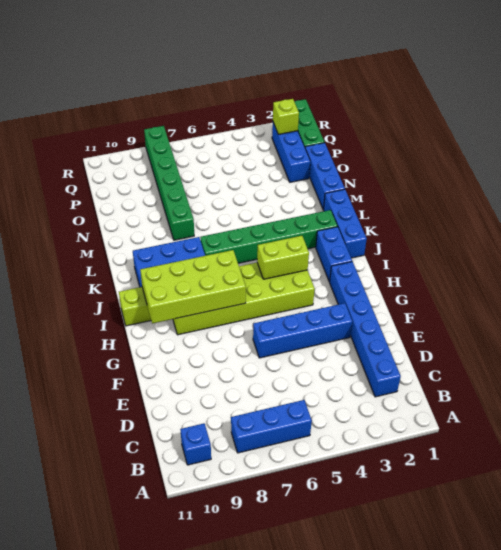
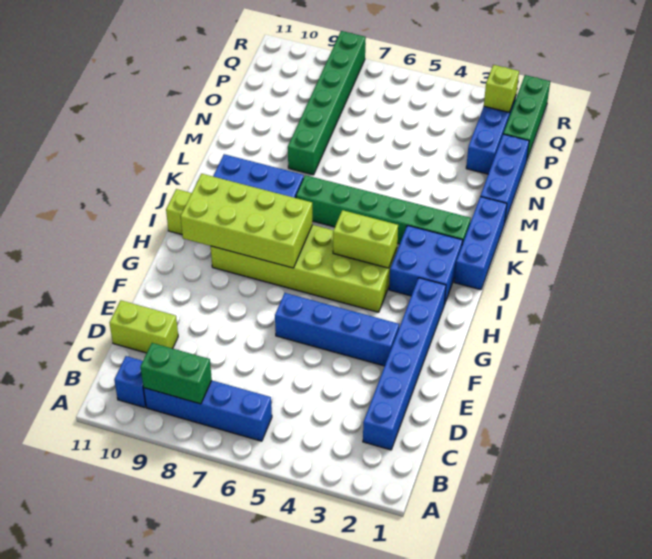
blue brick B6:B8 level 1 -> blue brick B6:B9 level 1
none -> green brick B8:B9 level 2
none -> lime brick D10:D11 level 1
blue brick I2:J2 level 1 -> blue brick I2:J3 level 1

